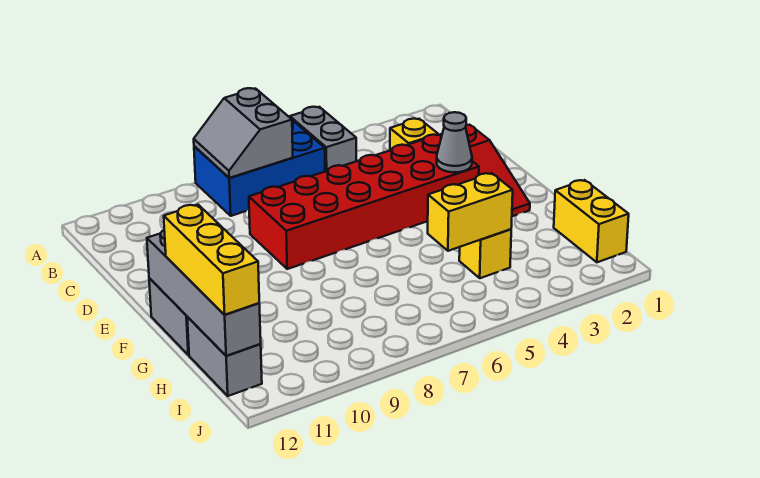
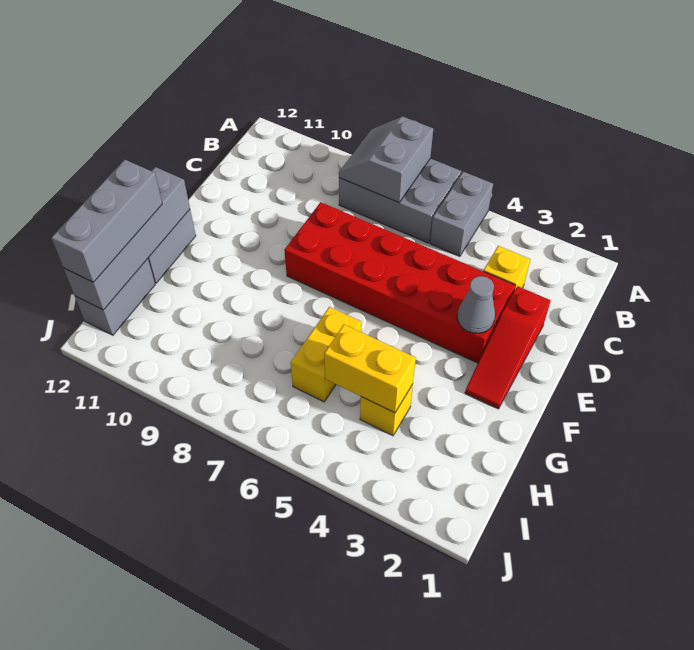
blue brick A6:B8 level 1 -> grey brick A6:B8 level 1
yellow brick G12:I12 level 3 -> grey brick G12:I12 level 3
yellow brick H1:I1 level 1 -> yellow brick G6:H6 level 1

